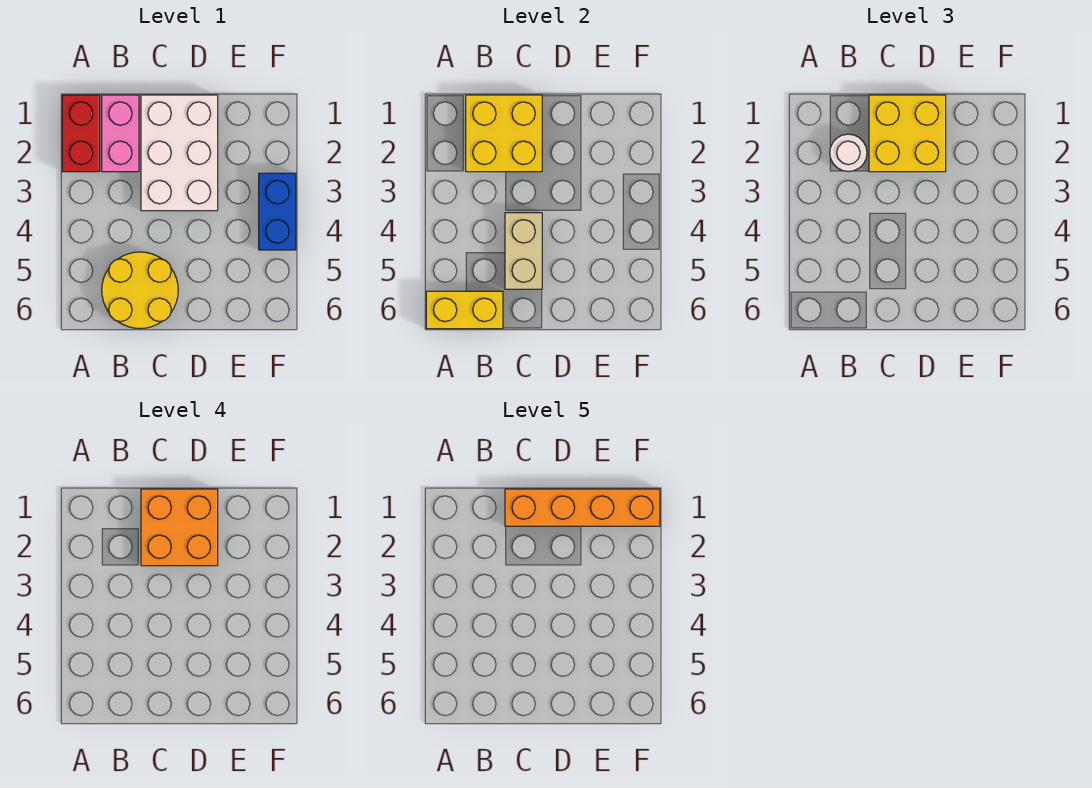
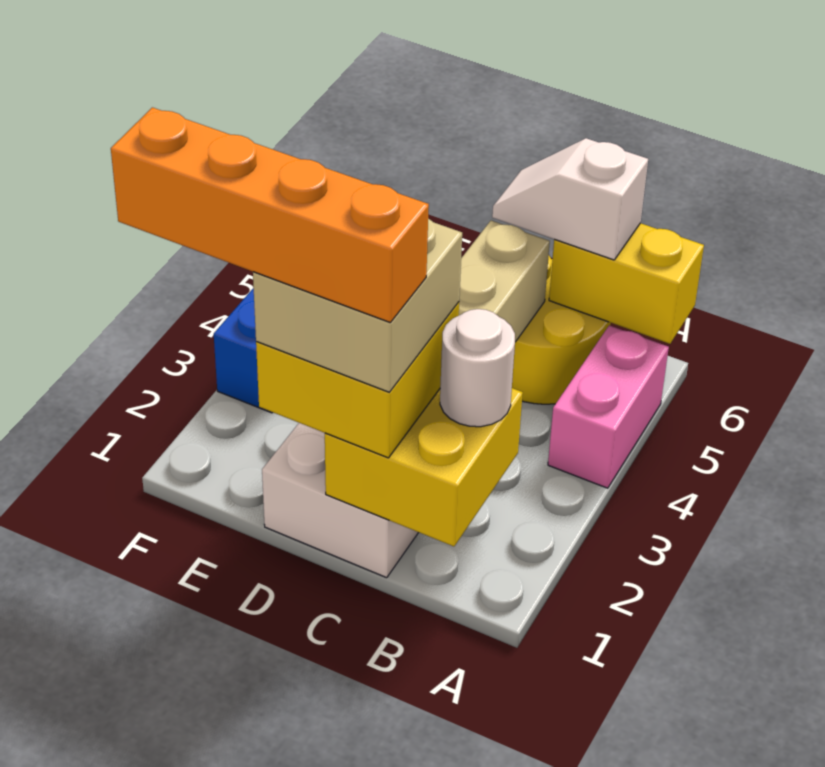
red brick A1:A2 level 1 -> none
pink brick B1:B2 level 1 -> pink brick A4:A5 level 1
none -> white slope B6:C6 level 3 top B
orange brick C1:D2 level 4 -> tan brick C1:D2 level 4

